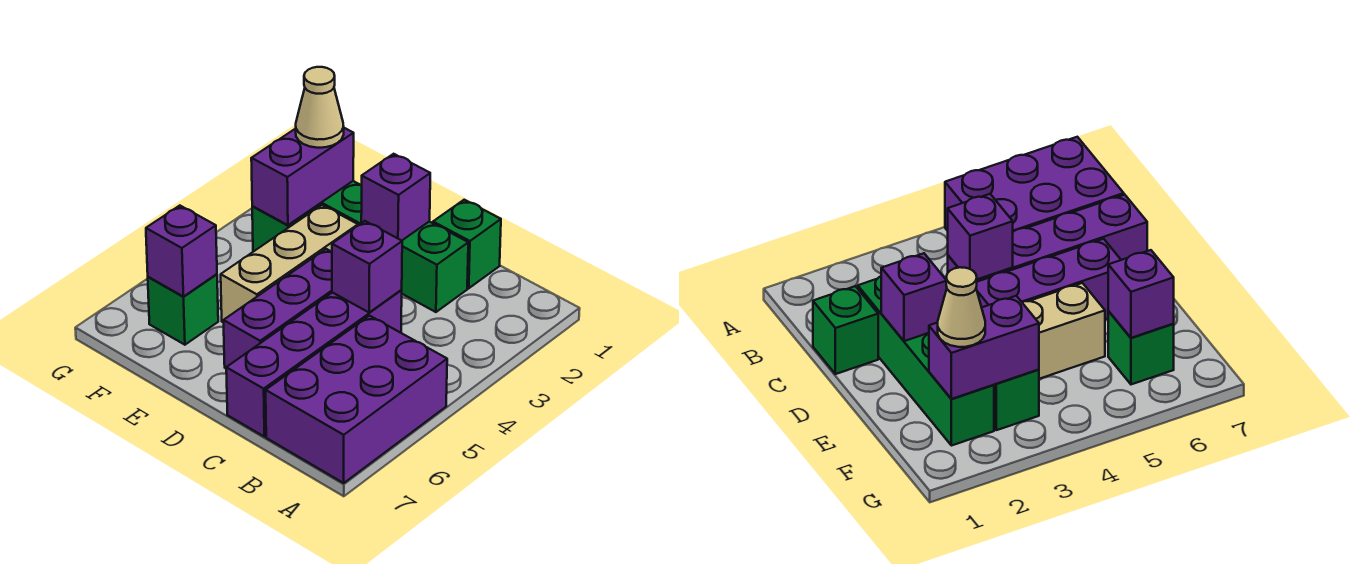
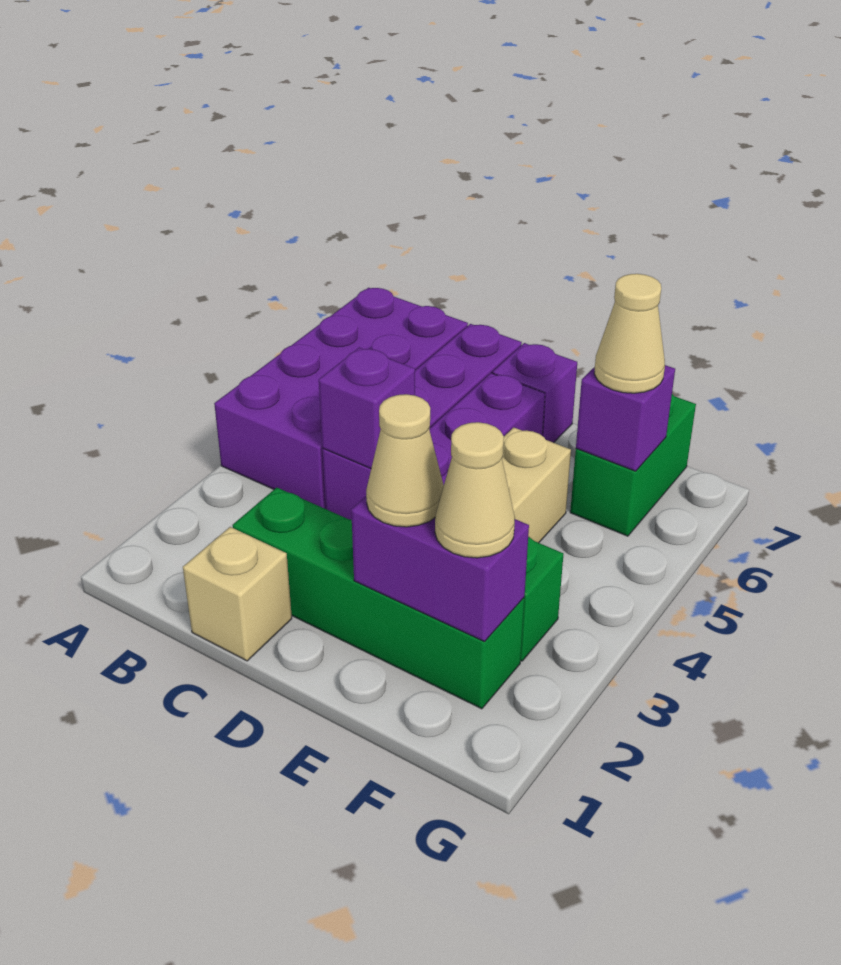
purple brick A5:B7 level 1 -> purple brick A4:B7 level 1
green brick C1 level 1 -> tan brick C1 level 1
purple brick D2 level 2 -> purple brick D7 level 1
none -> tan cone E2 level 3
purple brick F2:F3 level 2 -> purple brick E2:F2 level 2
green brick F6 level 1 -> green brick F6:F7 level 1
none -> tan cone F6 level 3

